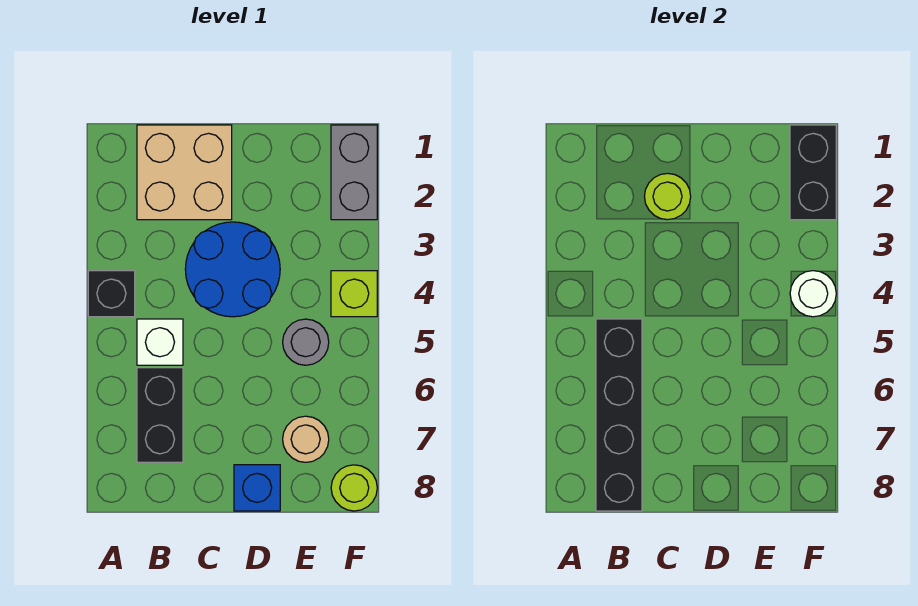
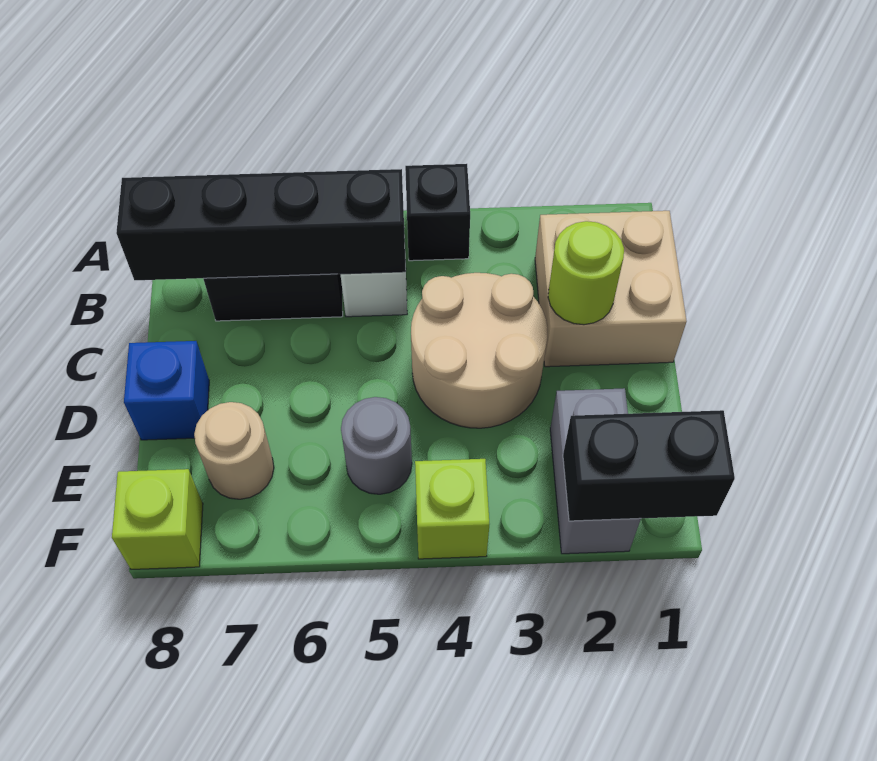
blue round brick C3:D4 level 1 -> tan round brick C3:D4 level 1
grey brick F1:F2 level 1 -> grey brick E2:F2 level 1
white round brick F4 level 2 -> none
lime round brick F8 level 1 -> lime brick F8 level 1

